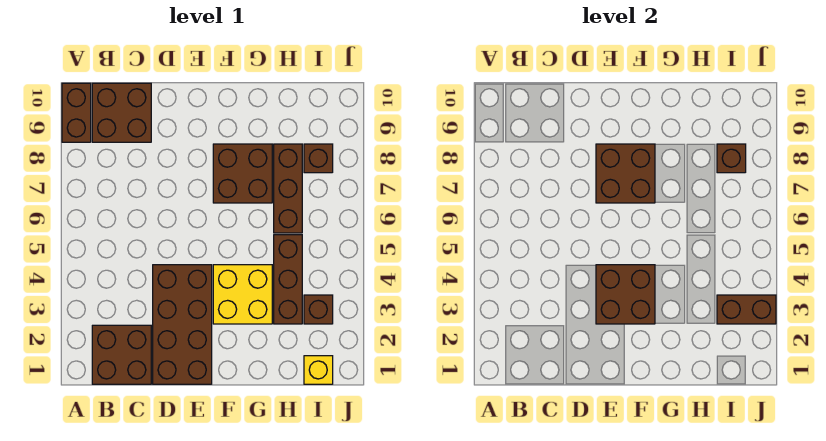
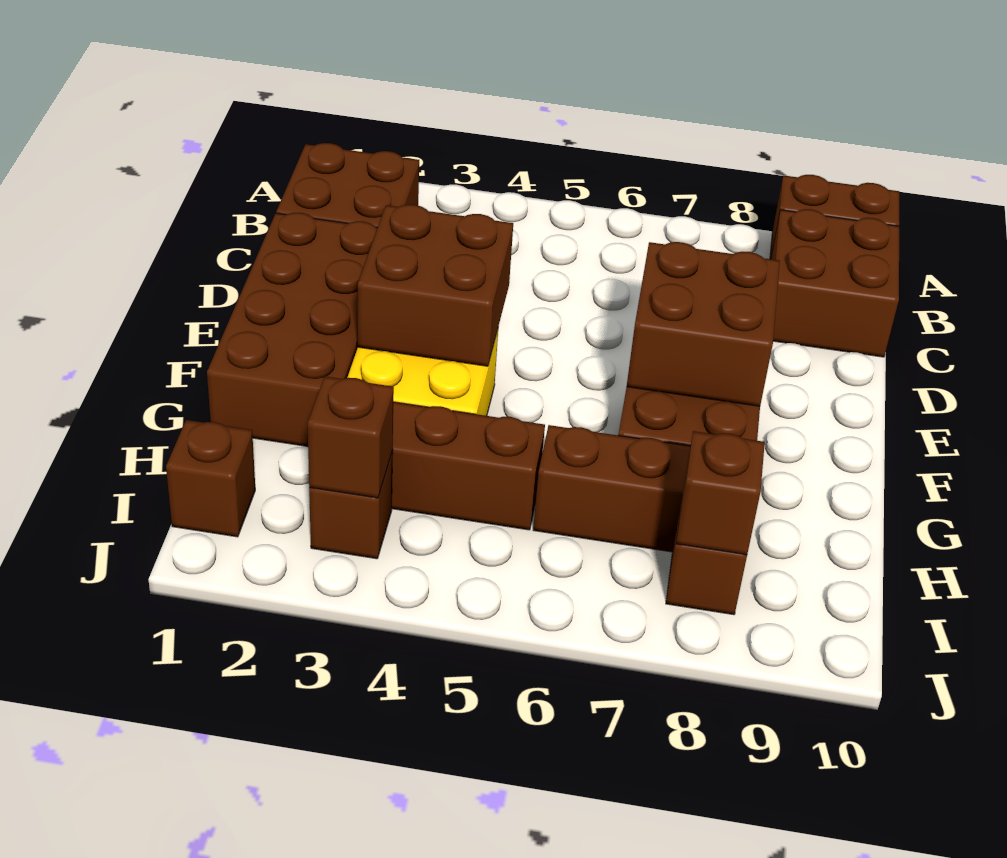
brown brick D1:E4 level 1 -> brown brick D1:G2 level 1
yellow brick I1 level 1 -> brown brick I1 level 1
brown brick I3:J3 level 2 -> brown brick I3 level 2

